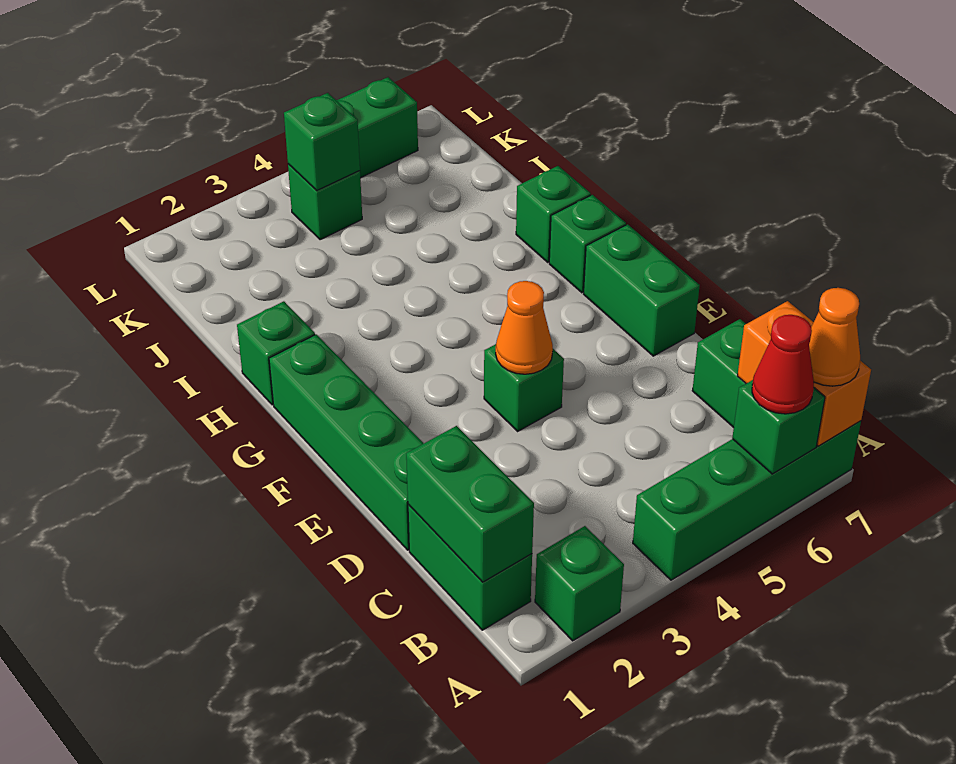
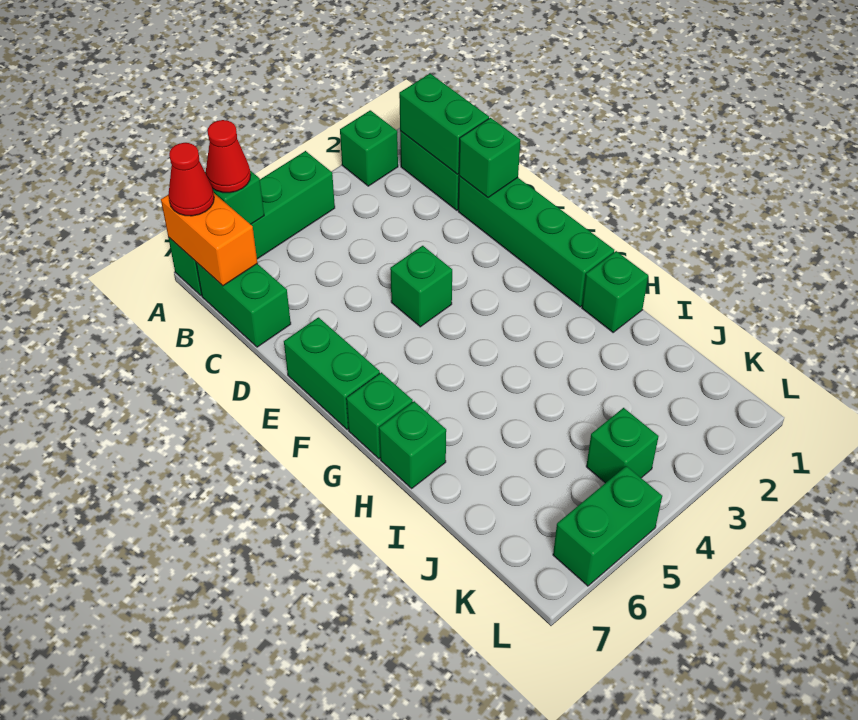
orange cone A7 level 3 -> red cone A7 level 3
orange cone E4 level 2 -> none
green brick K4 level 2 -> green brick D1 level 2

